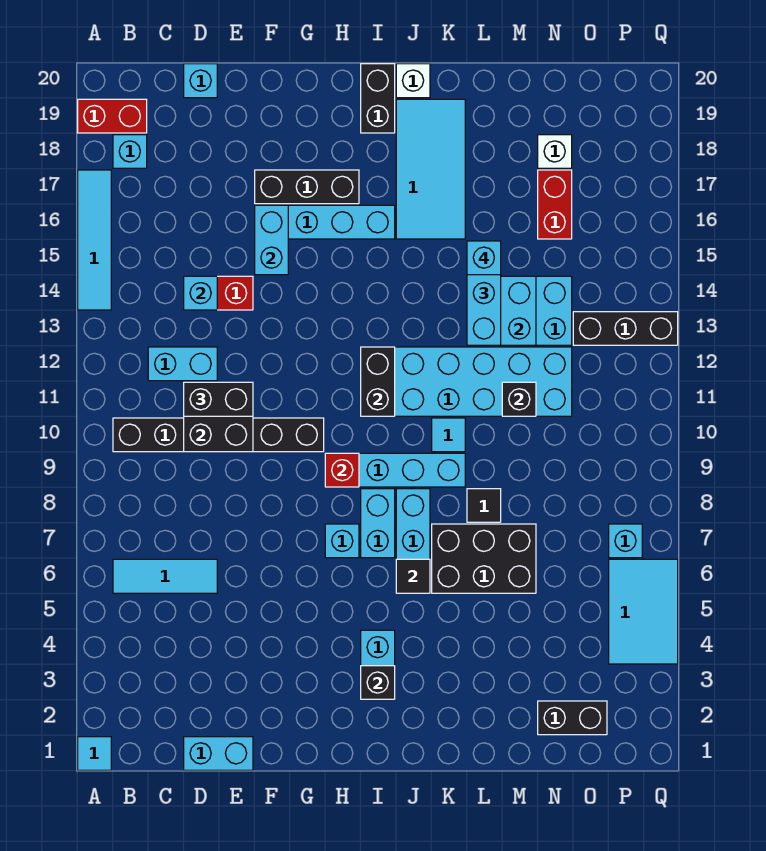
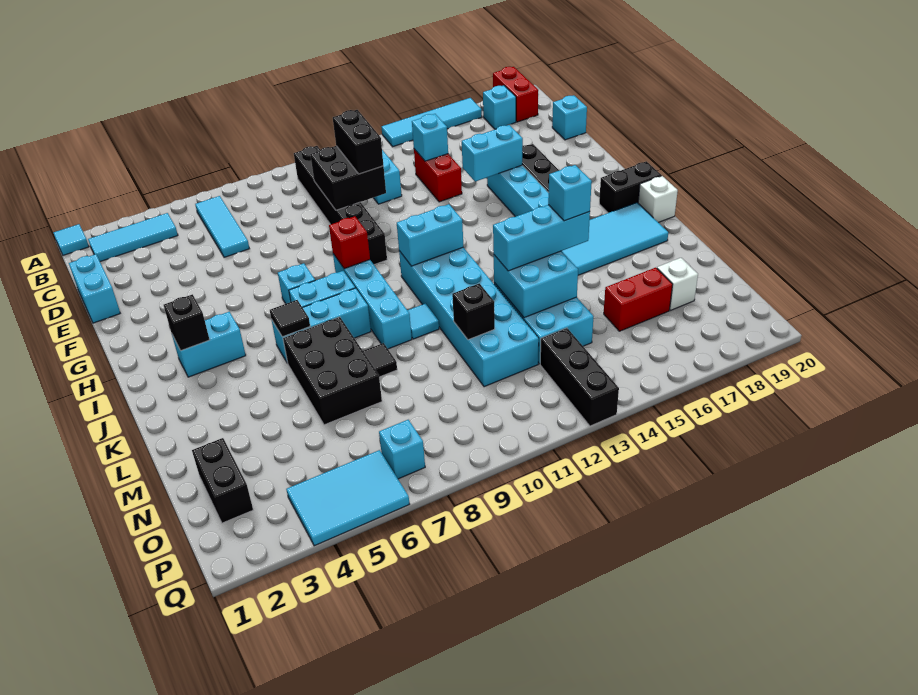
none -> cyan tile B2:B4 level 1
black brick I11:I12 level 2 -> cyan brick I11:I12 level 2

